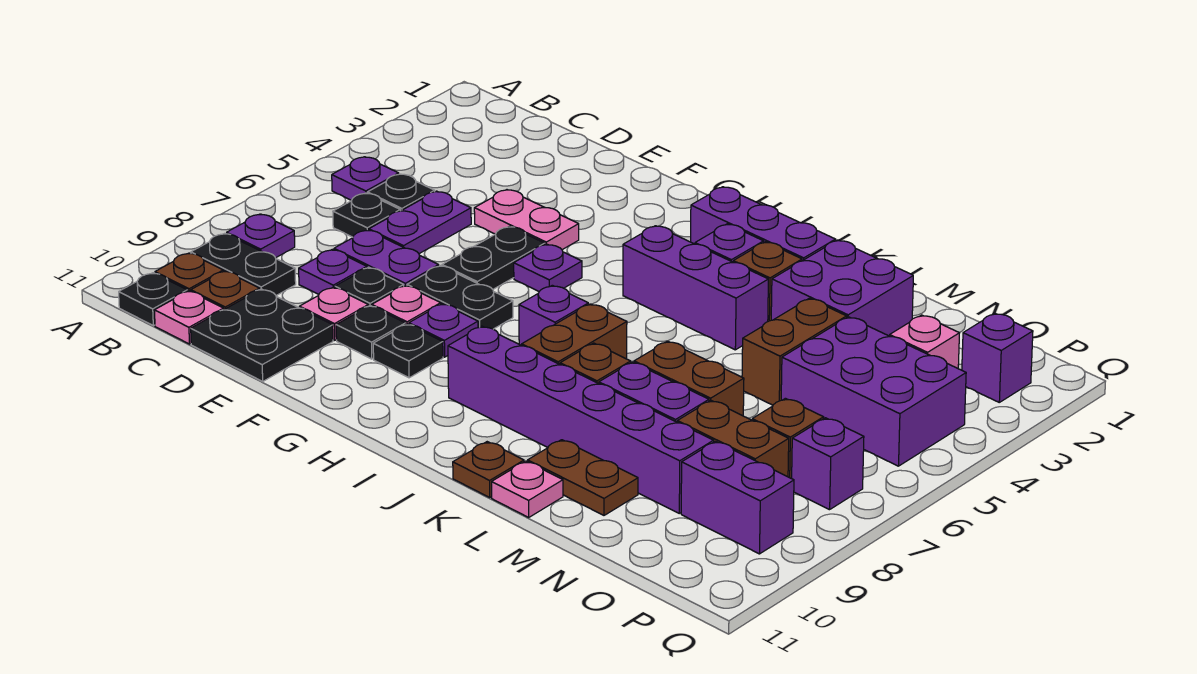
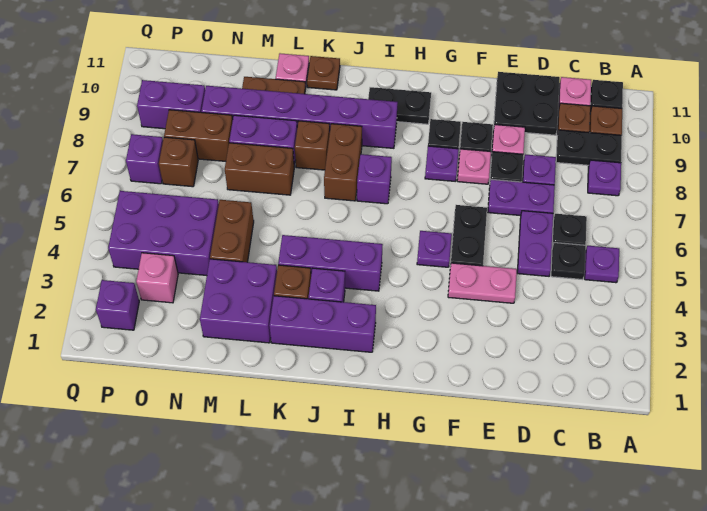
black plate F7:G7 level 1 -> black plate H10:I10 level 1

